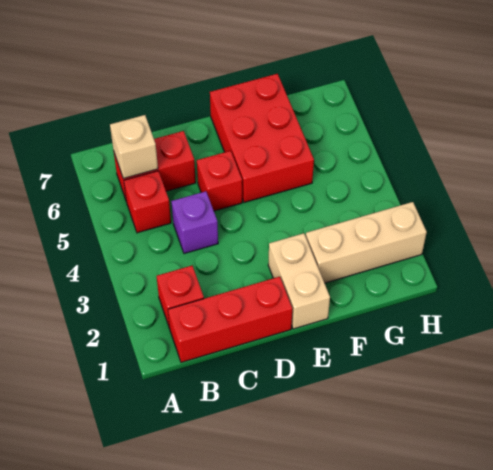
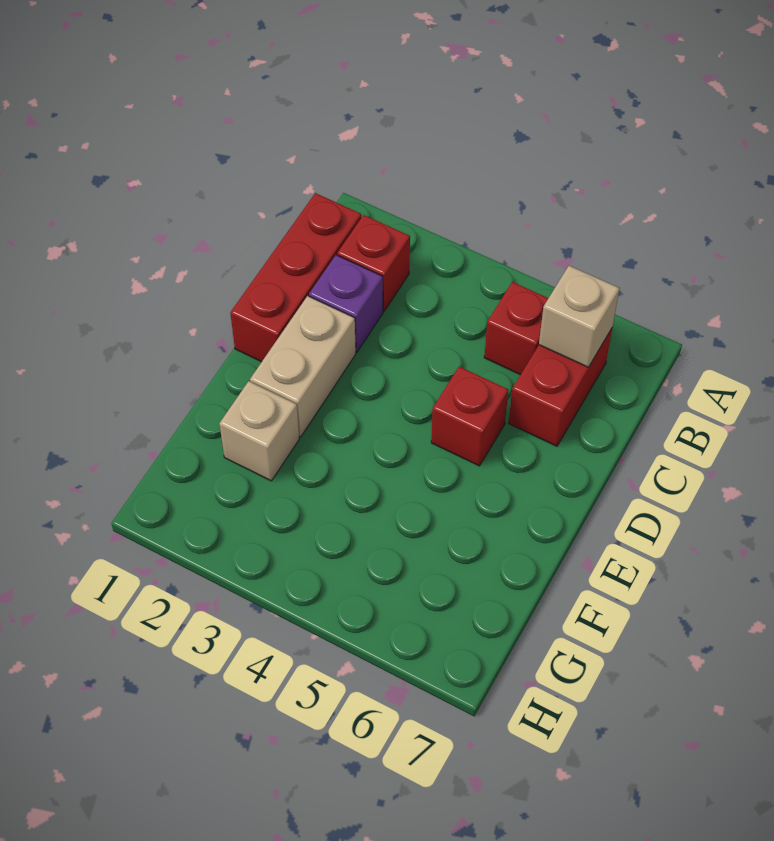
purple brick C4 level 1 -> purple brick C2 level 1
tan brick E1:E2 level 1 -> tan brick D2:E2 level 1
red brick E5:F7 level 1 -> none
tan brick F2:H2 level 1 -> tan brick F2 level 1

